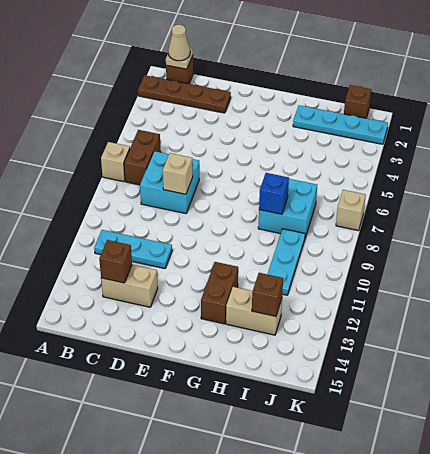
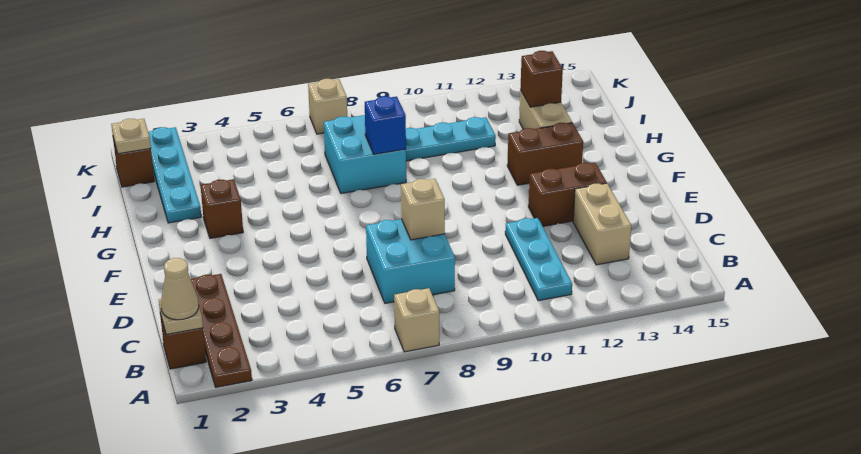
brown brick B6:B7 level 1 -> brown brick E12:E13 level 1
brown brick C13 level 2 -> brown brick G3 level 1
none -> tan plate J1 level 2

